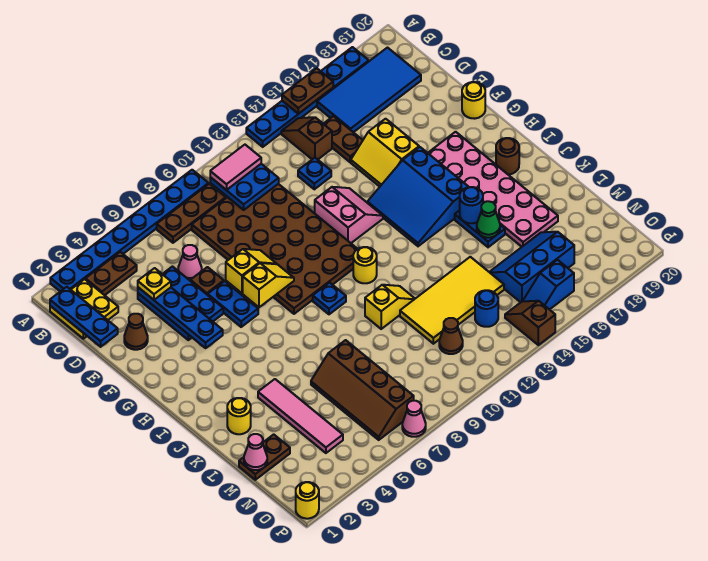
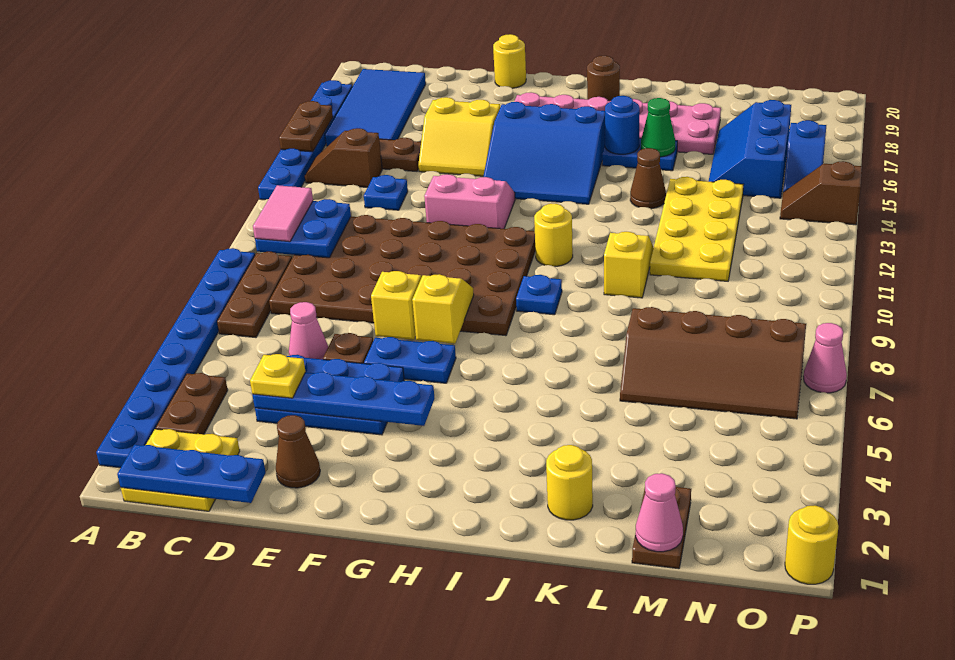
pink tile K4:N4 level 1 -> none
yellow tile L11:M14 level 1 -> yellow plate L11:M14 level 1
brown cone N11 level 1 -> brown cone K14 level 1
blue round brick N13 level 1 -> none

